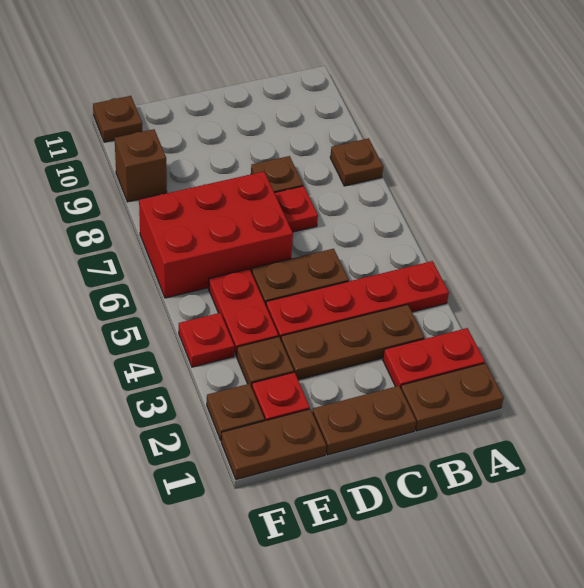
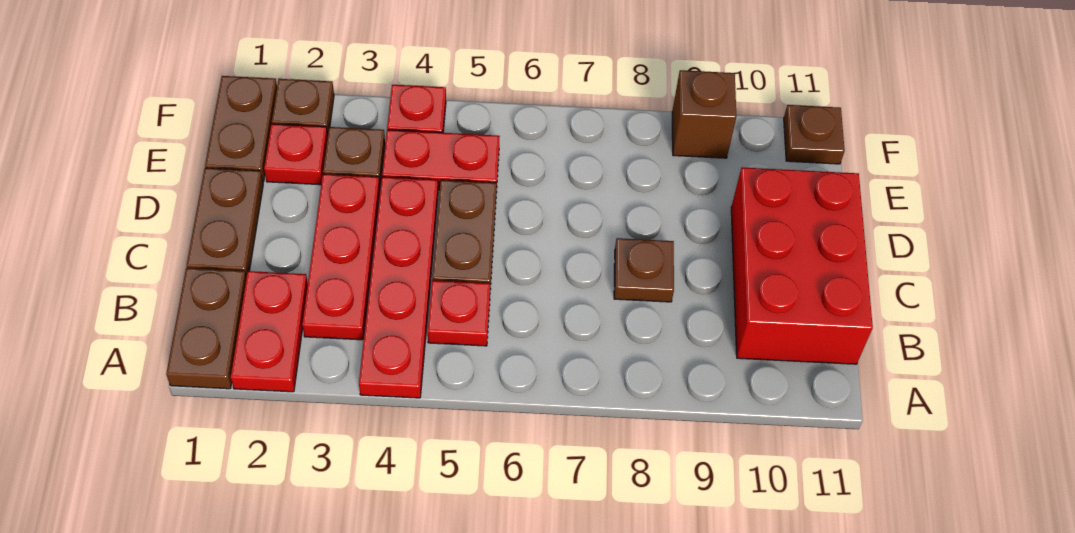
brown plate A8 level 1 -> none
brown plate B3:D3 level 1 -> red plate B3:D3 level 1
red plate C7 level 1 -> red plate B5 level 1
red brick D6:F7 level 1 -> red brick B10:D11 level 1

